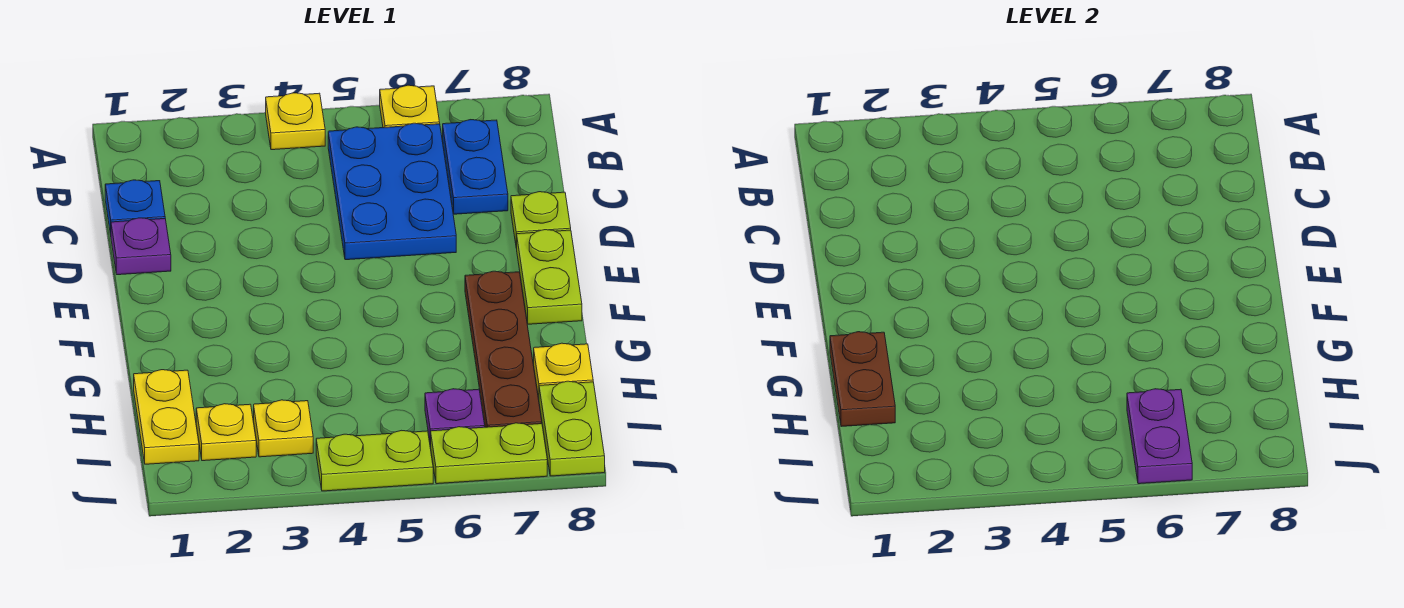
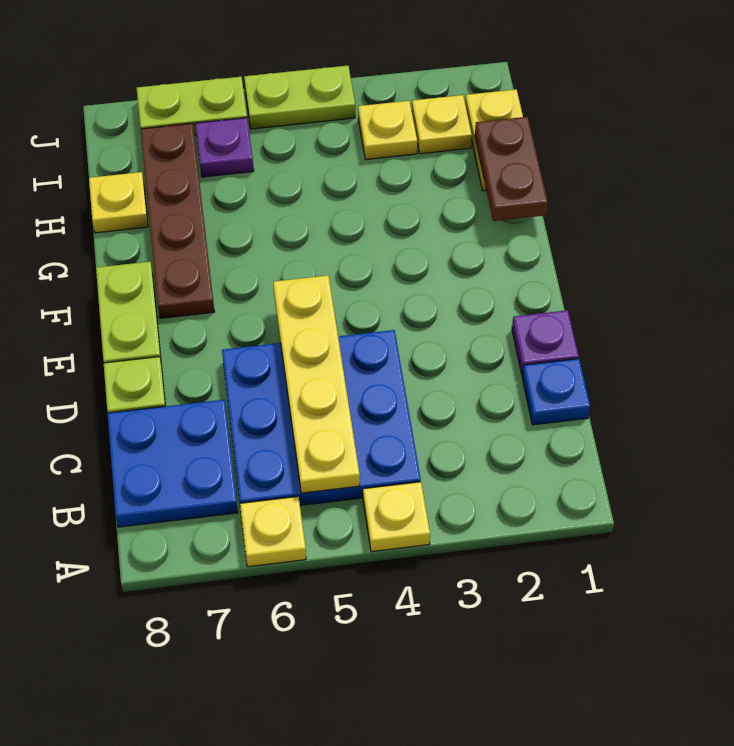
blue plate B5:D6 level 1 -> blue plate B4:D6 level 1
none -> yellow plate B5:E5 level 2
blue plate B7:C7 level 1 -> blue plate B7:C8 level 1
purple plate I6:J6 level 2 -> none
lime plate I8:J8 level 1 -> none

